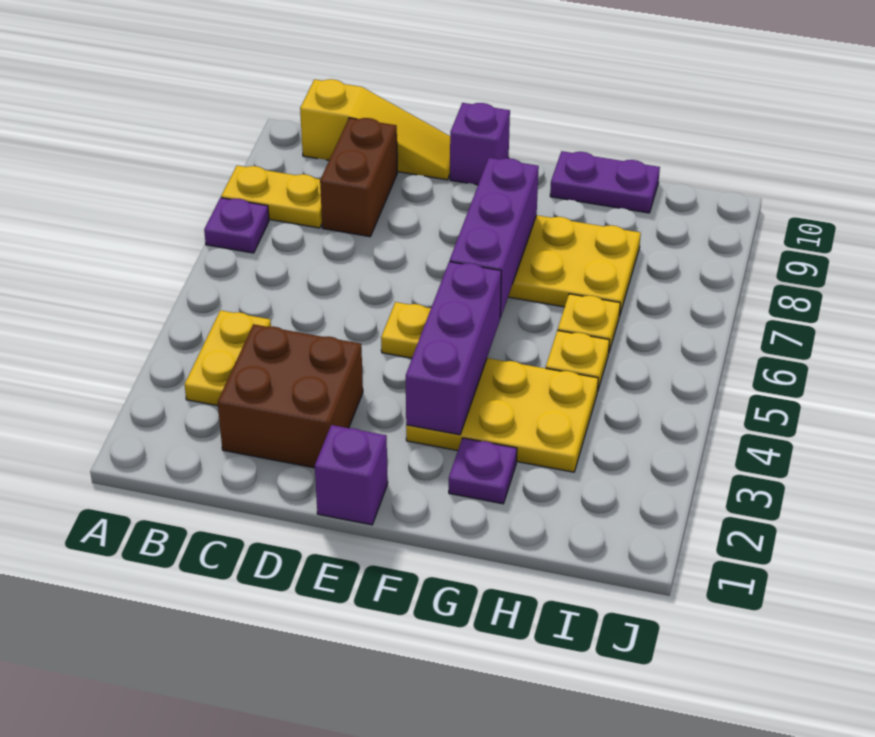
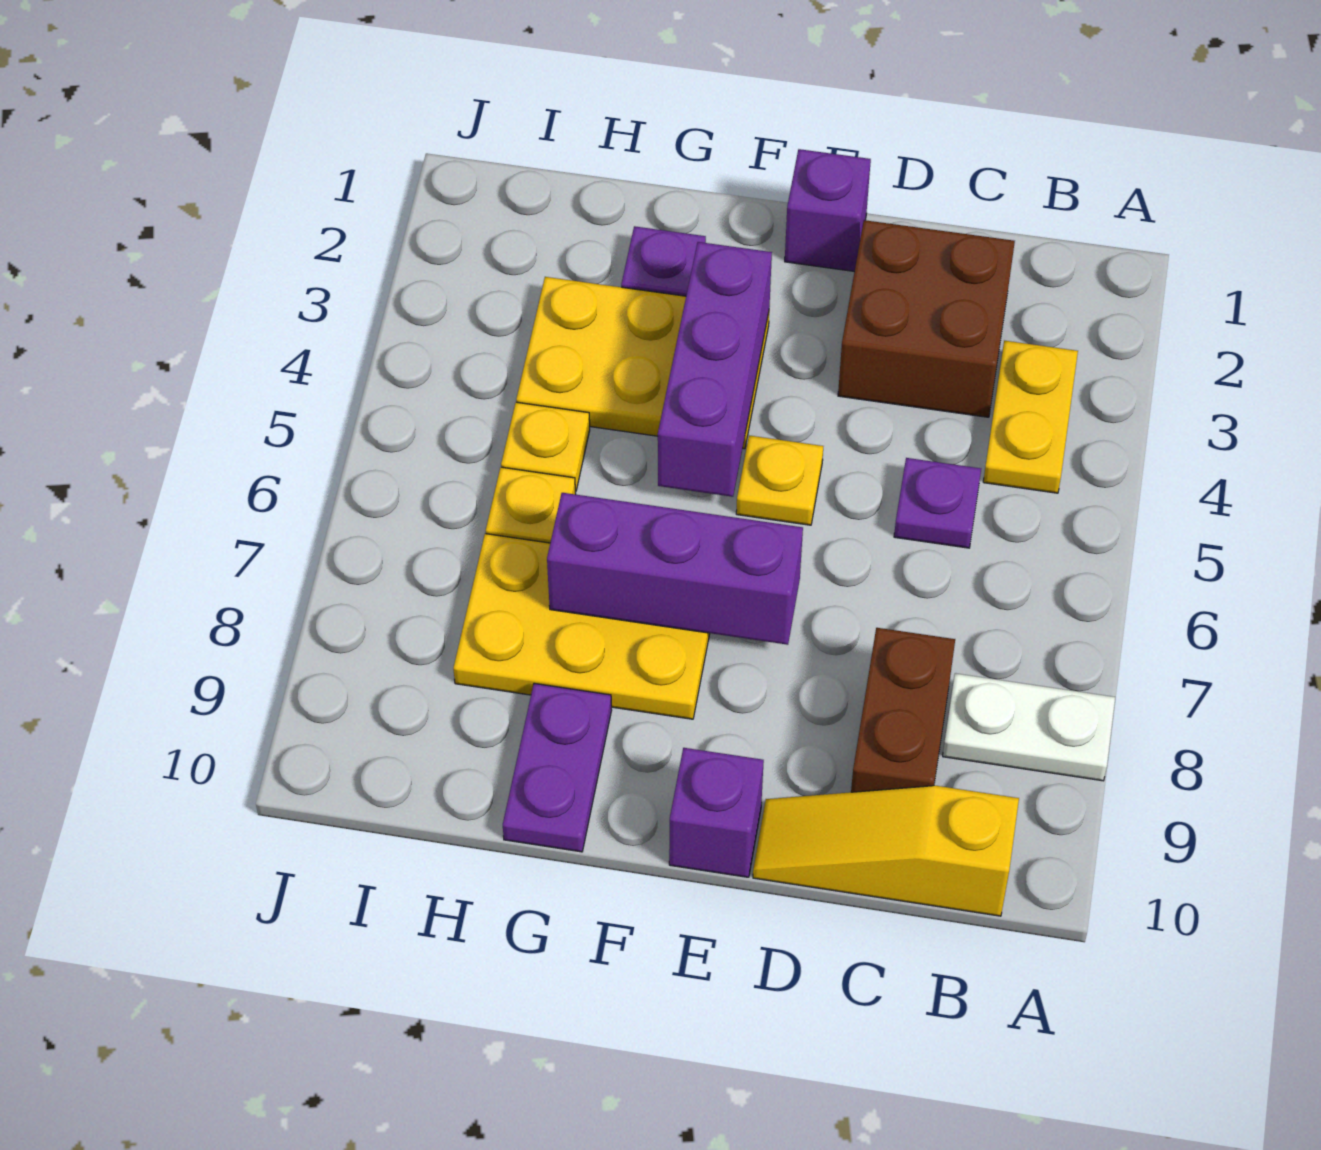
purple plate A7 level 1 -> purple plate C5 level 1
yellow plate A8:B8 level 1 -> white plate A8:B8 level 1
purple brick F6:F8 level 2 -> purple brick E7:G7 level 2
purple plate G10:H10 level 1 -> purple plate G9:G10 level 1

